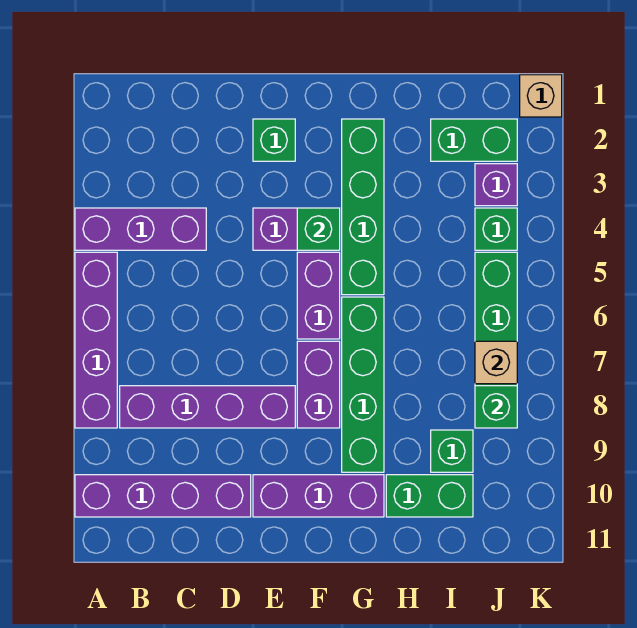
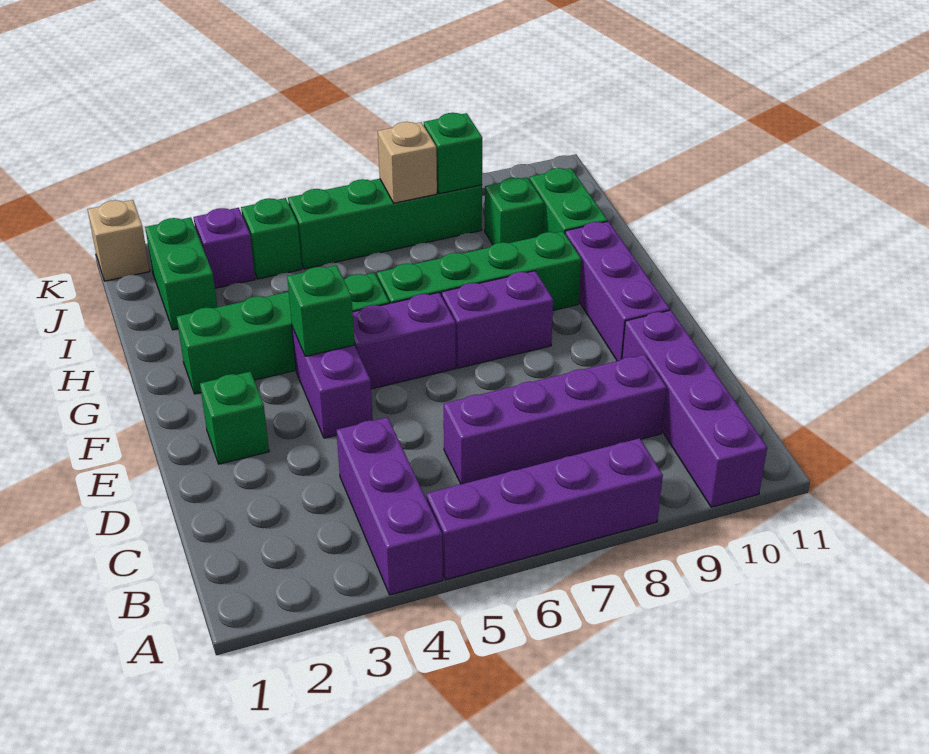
purple brick B8:E8 level 1 -> purple brick C6:C9 level 1

